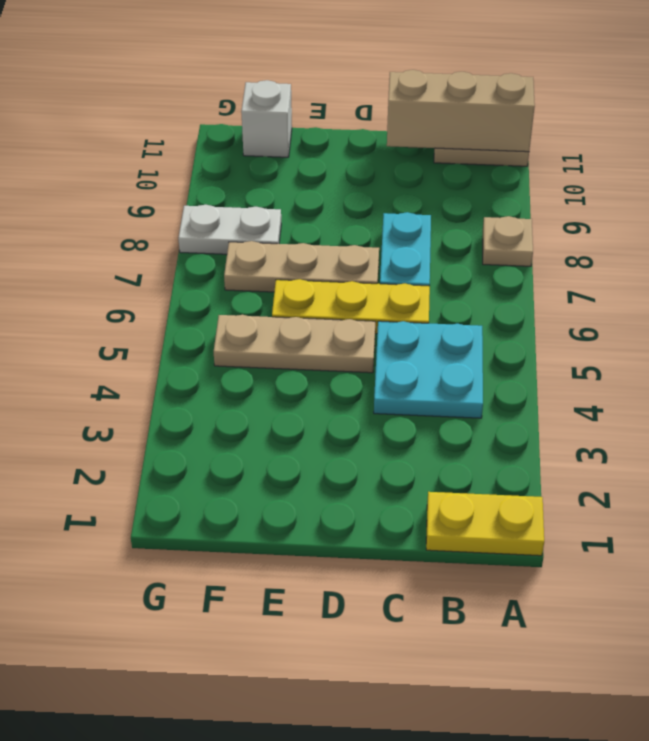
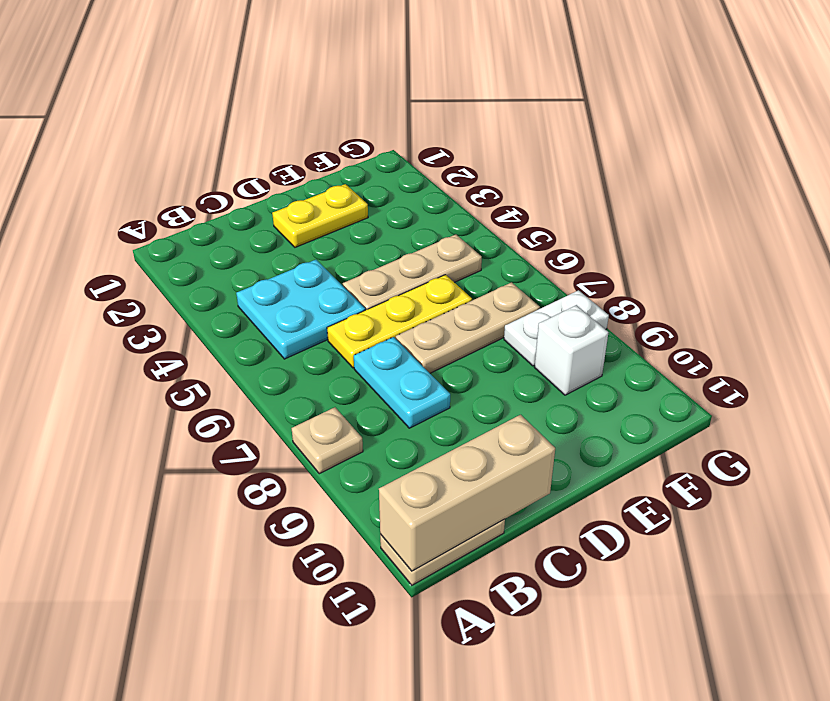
yellow plate A1:B1 level 1 -> yellow plate D2:E2 level 1
white brick F11 level 1 -> white brick F9 level 1

